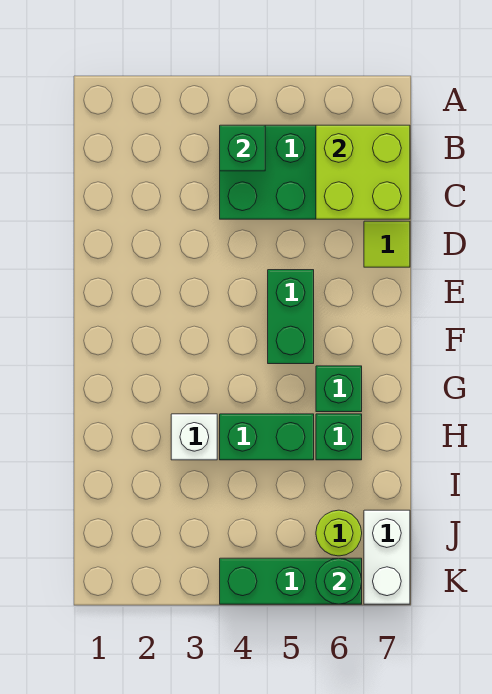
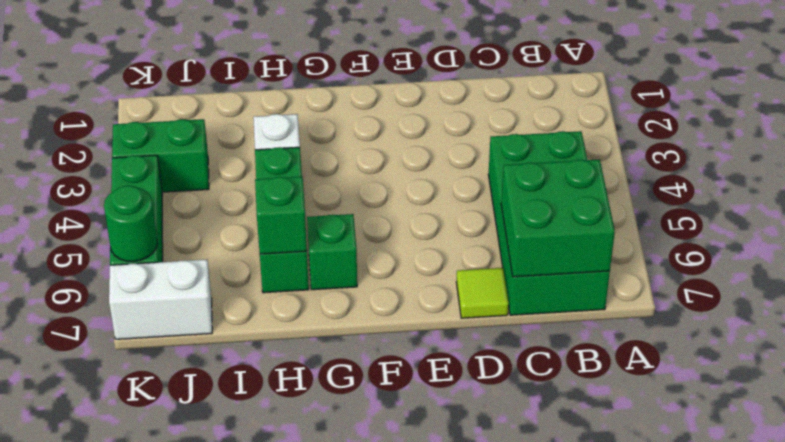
green brick B4 level 2 -> green brick H6 level 2
lime brick B6:C7 level 2 -> green brick B6:C7 level 2
green brick E5:F5 level 1 -> green brick J3:K3 level 1
lime round brick J6 level 1 -> none

